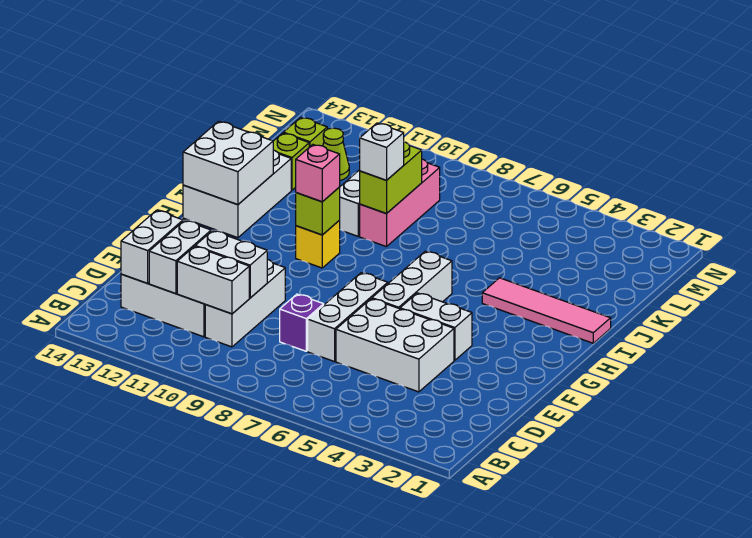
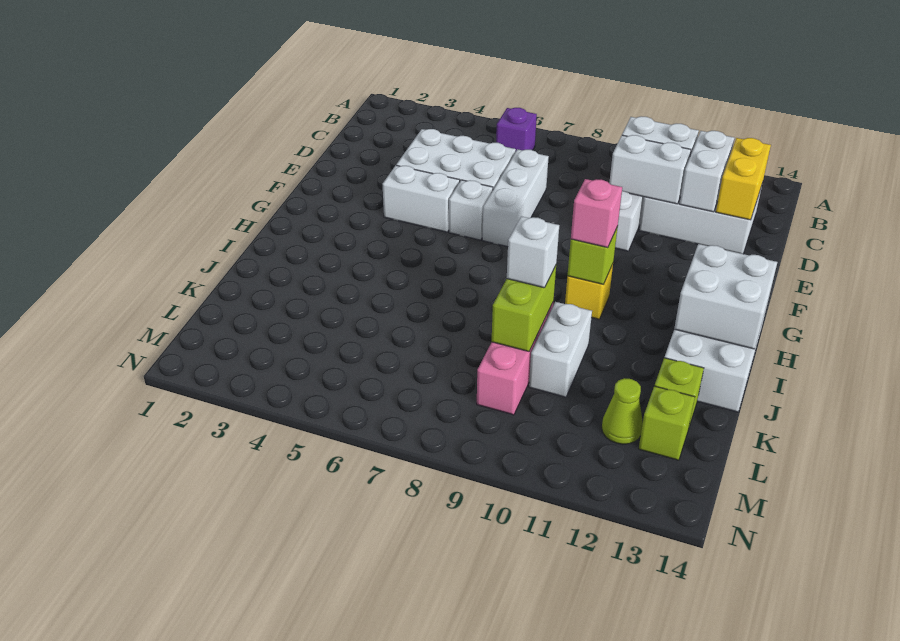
white brick C13:D13 level 2 -> yellow brick C13:D13 level 2
purple brick D8 level 1 -> purple brick B6 level 1
white brick F6:H6 level 1 -> white brick F6 level 1
pink tile I1:I4 level 1 -> none

